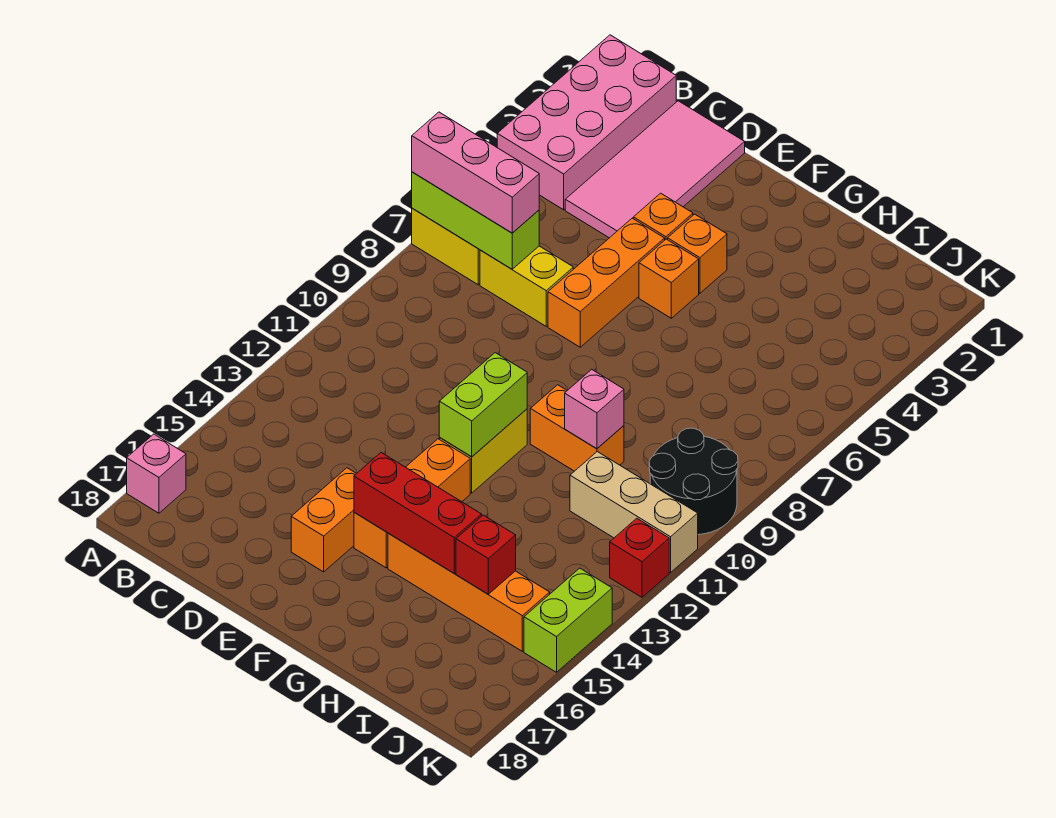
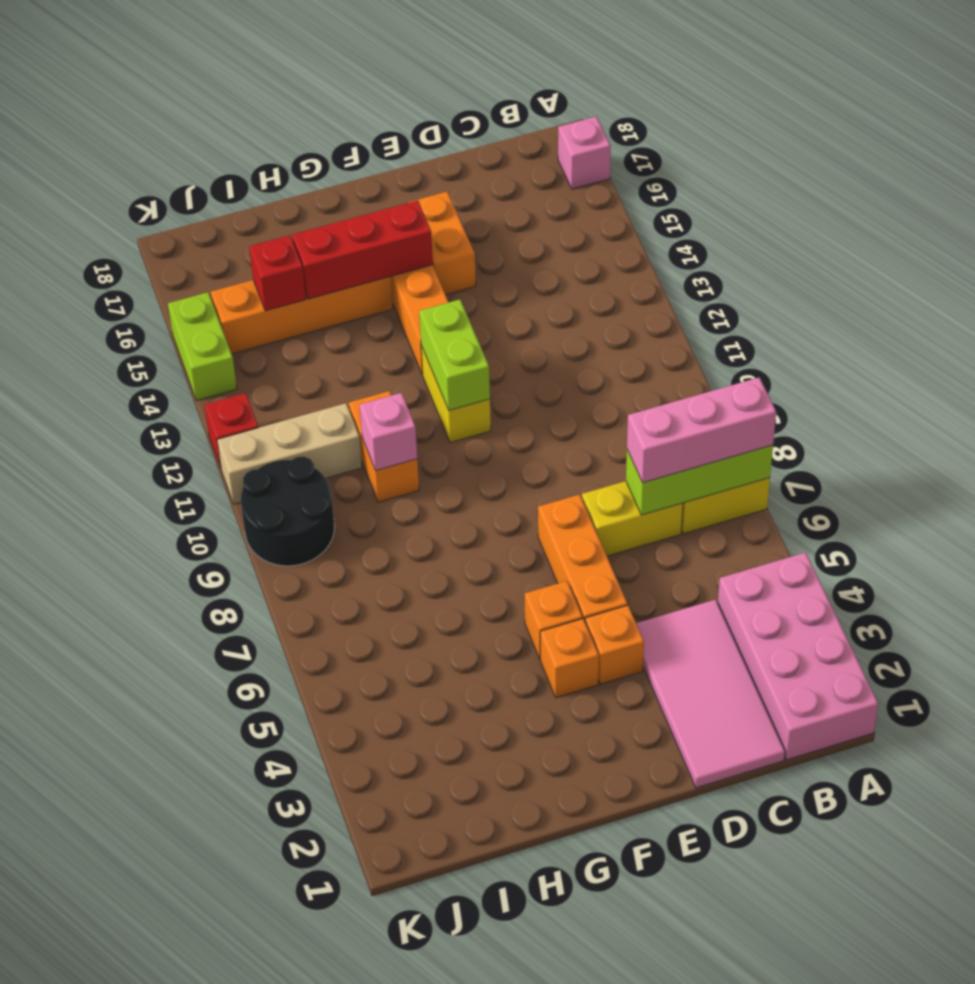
orange brick G10:H10 level 1 -> orange brick H10:H11 level 1

